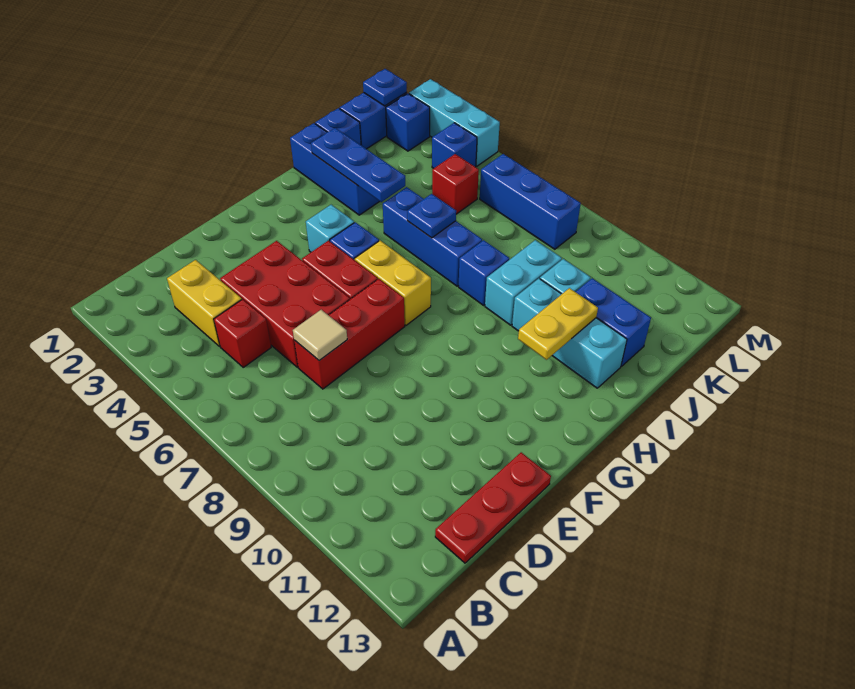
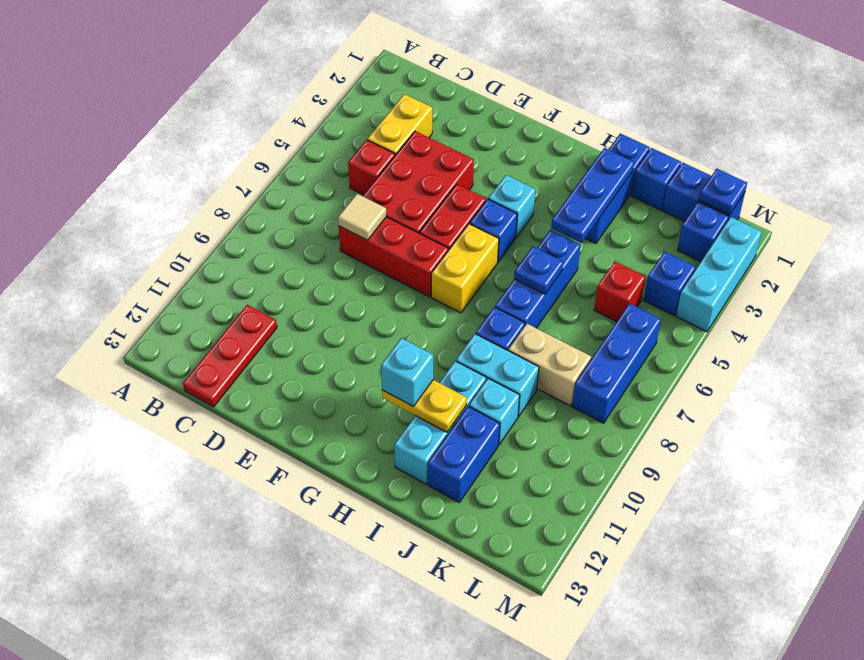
red plate C13:E13 level 1 -> red plate C11:C13 level 1
none -> cyan brick H11 level 3
none -> tan brick J8:K8 level 1

